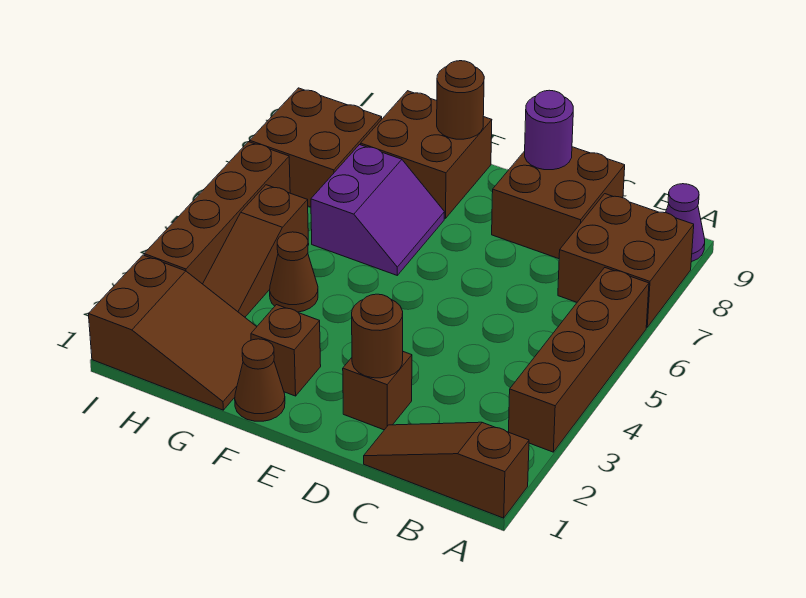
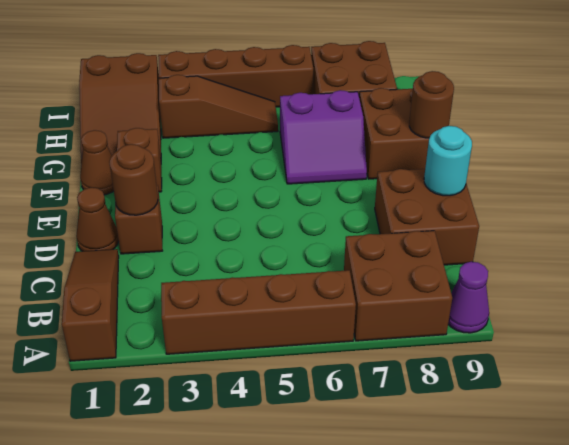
purple round brick D9 level 2 -> cyan round brick D9 level 2
brown cone G4 level 1 -> brown cone D1 level 1
brown slope H3:H5 level 1 top 5 -> brown slope H3:H5 level 1 top 3

